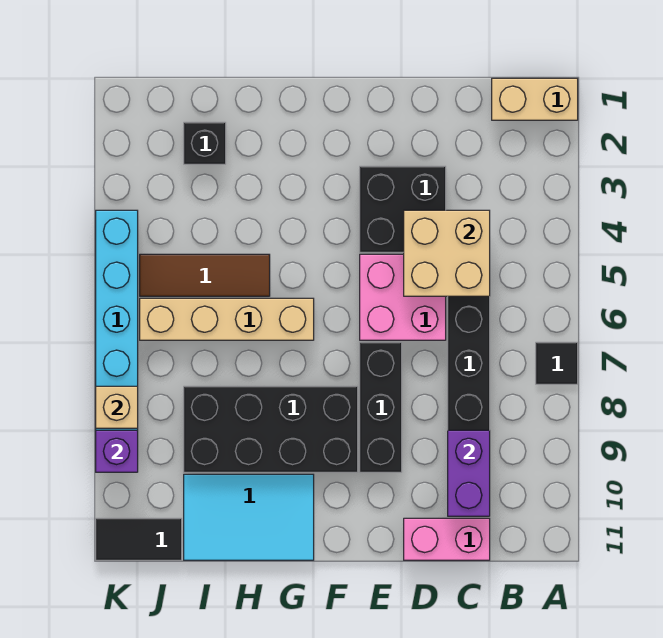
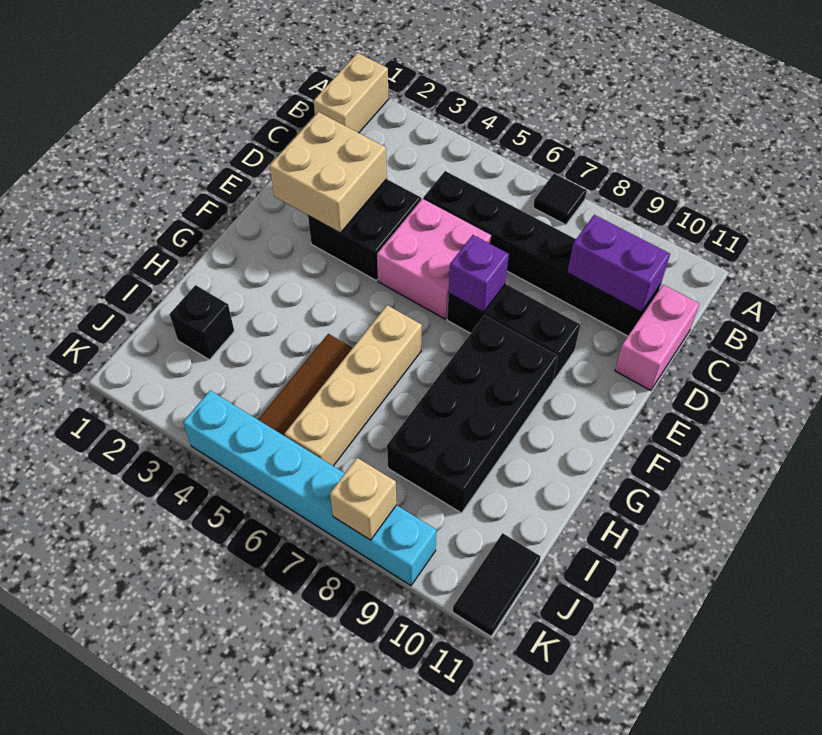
tan brick C4:D5 level 2 -> tan brick D2:E3 level 2
cyan tile G10:I11 level 1 -> none
purple brick K9 level 2 -> purple brick E7 level 2

